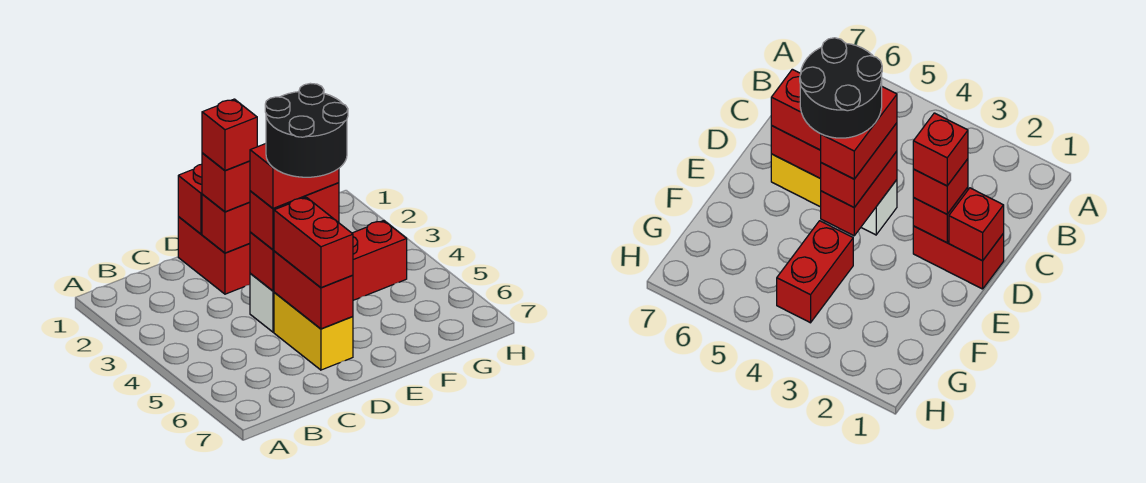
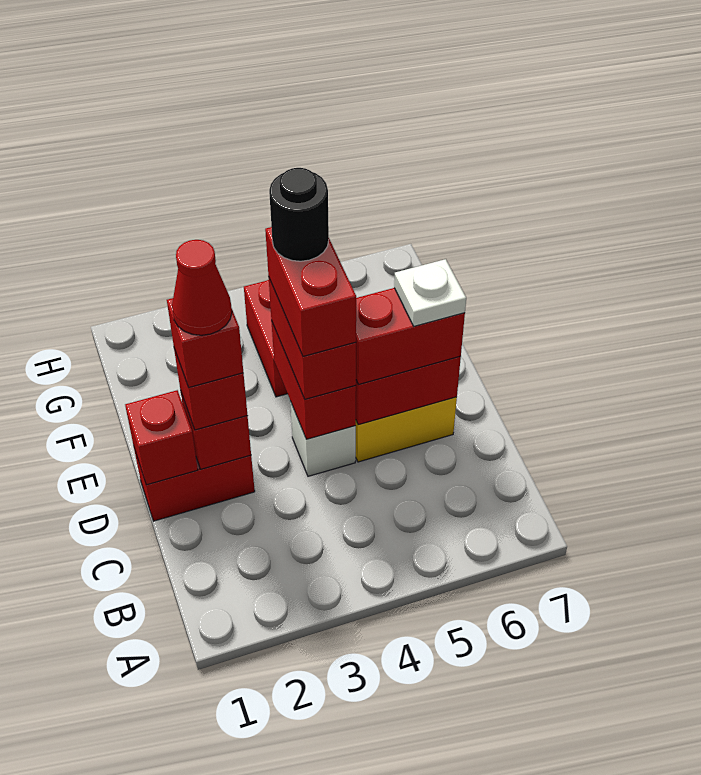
none -> red cone D2 level 5
black round brick D4:E5 level 5 -> black round brick E4 level 5
none -> white plate D6 level 4

